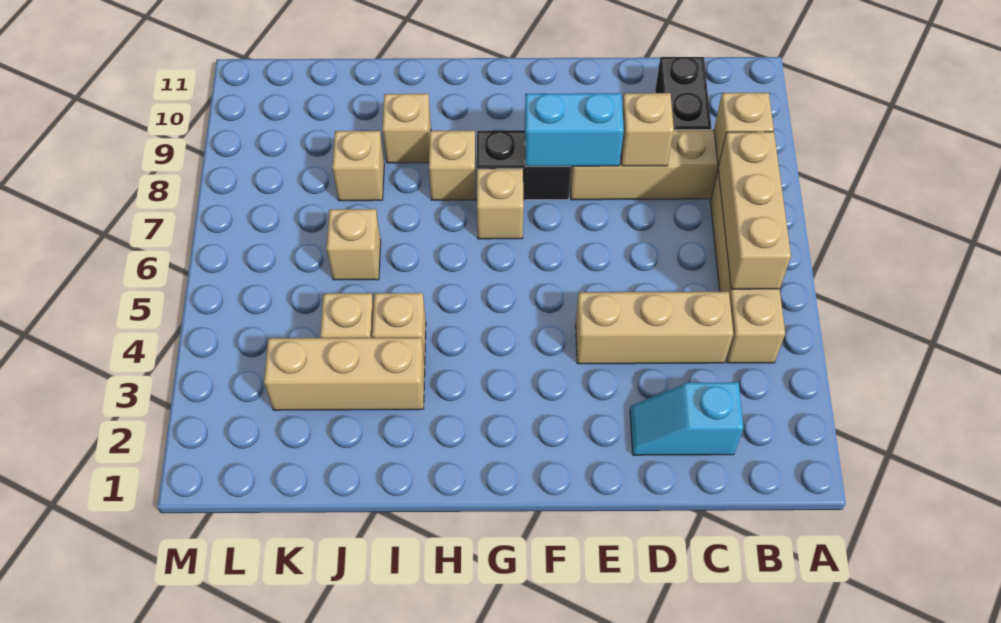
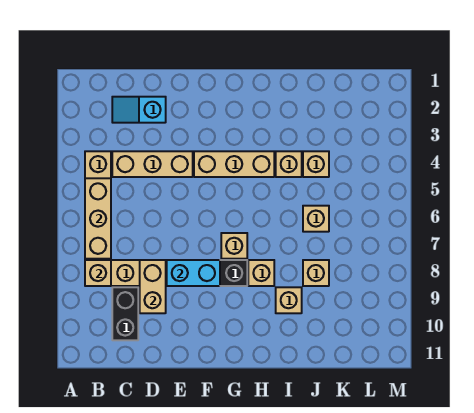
cyan slope C2:D2 level 1 top C -> cyan slope C2:D2 level 1 top D
tan brick D8 level 2 -> tan brick D8:D9 level 2
tan brick I3:K3 level 1 -> tan brick F4:H4 level 1

